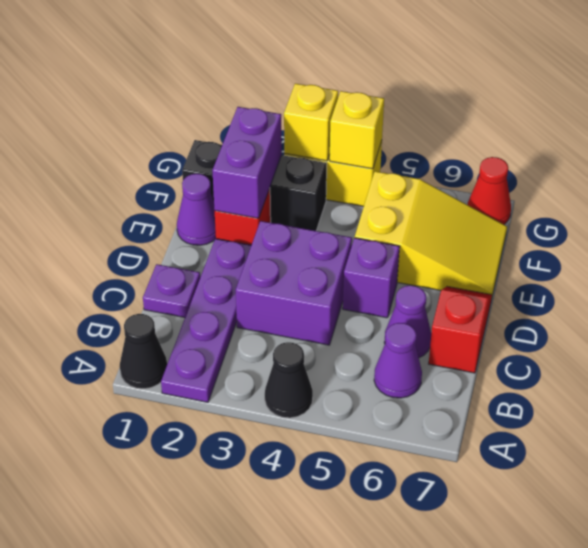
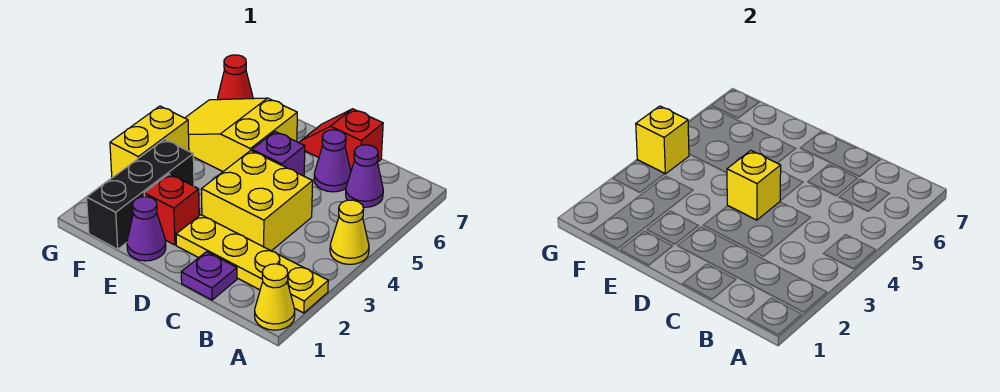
black cone A1 level 1 -> yellow cone A1 level 1
purple plate A2:D2 level 1 -> yellow plate A2:D2 level 1
black cone A4 level 1 -> yellow cone A4 level 1
purple brick C3:D4 level 1 -> yellow brick C3:D4 level 1
purple brick E2:F2 level 2 -> none
yellow slope E5:F7 level 1 top 5 -> yellow slope E5:G6 level 1 top E
yellow brick G3 level 2 -> yellow brick D4 level 2

